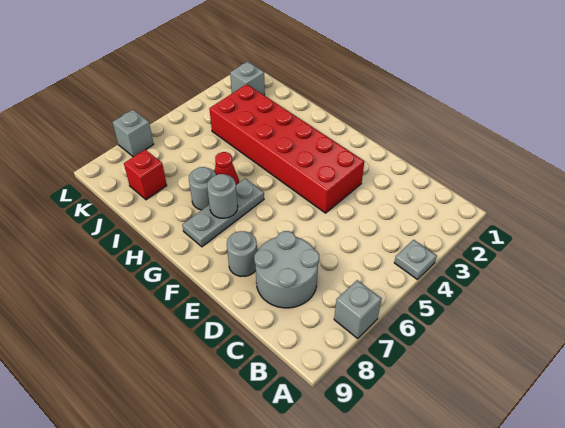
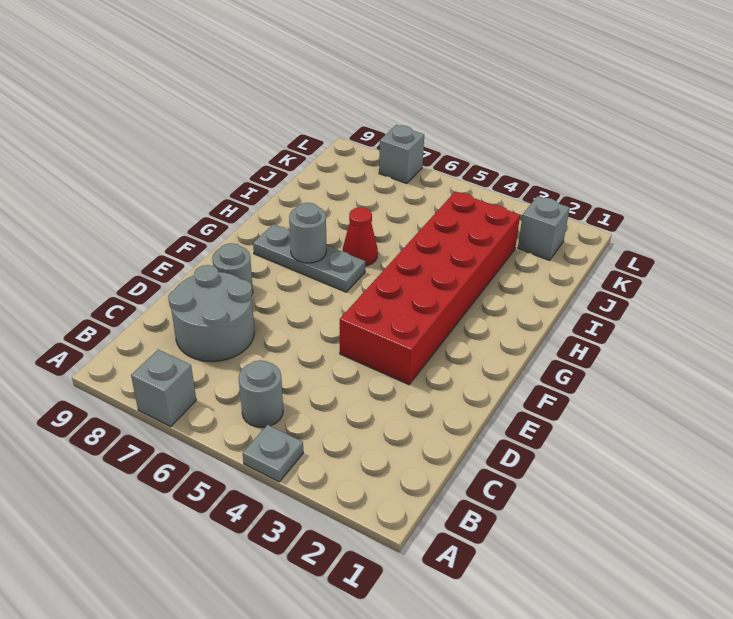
grey round brick H7 level 1 -> grey round brick B5 level 1
red brick J8 level 1 -> none

